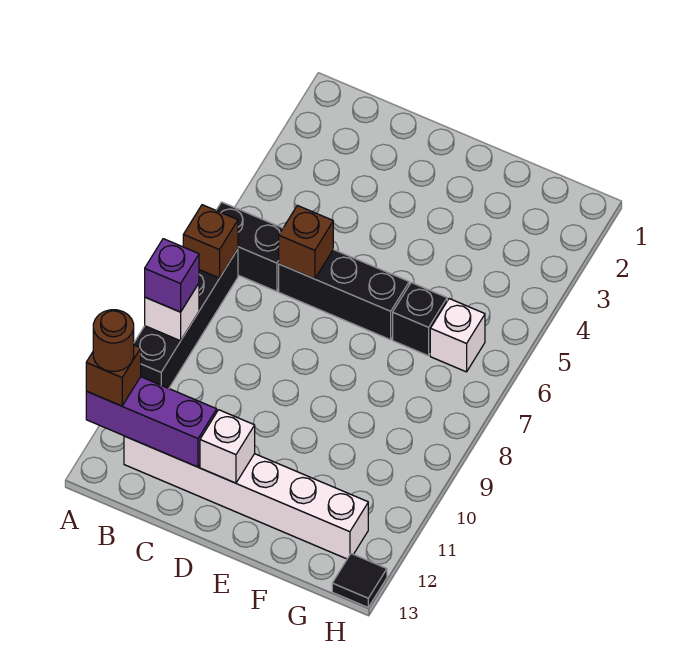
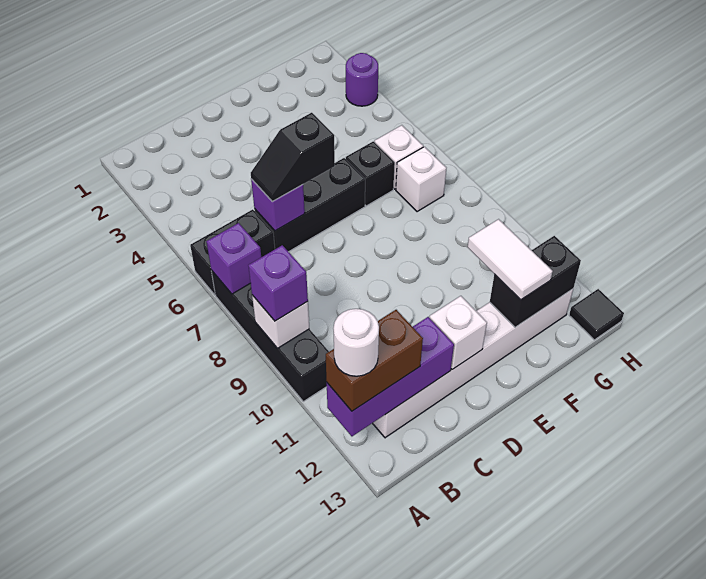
brown brick A7 level 2 -> purple brick A7 level 2
brown brick A12 level 3 -> brown brick A12:B12 level 3
brown round brick A12 level 4 -> white round brick A12 level 4
brown brick C6 level 2 -> purple brick C6 level 2
none -> black slope C6:D6 level 3 top D
none -> white tile F11:F12 level 3
none -> black brick F12:G12 level 2
none -> white brick G7 level 1
none -> purple round brick H3 level 1

